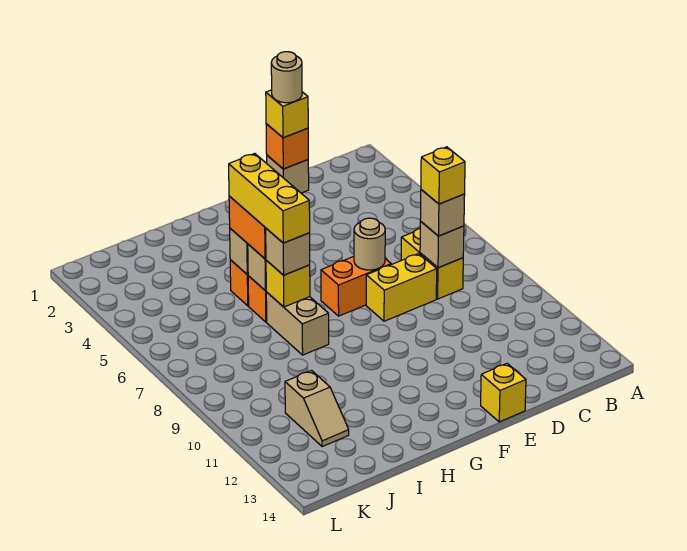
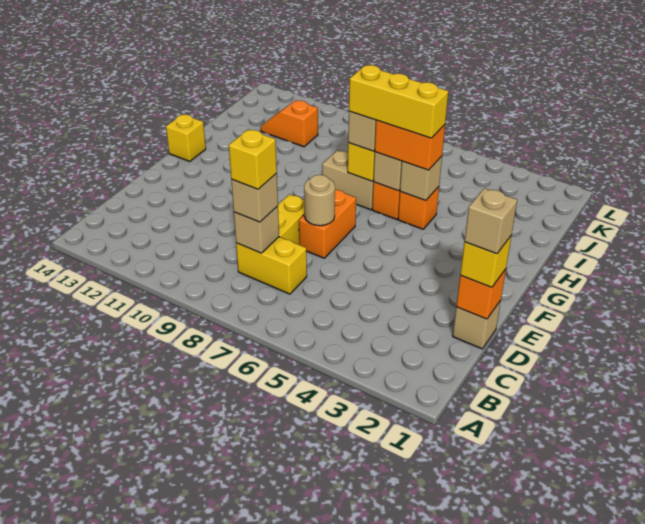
tan round brick D1 level 4 -> tan brick D1 level 4
yellow brick E14 level 1 -> yellow brick G14 level 1
tan slope J11:J12 level 1 top 11 -> orange slope J11:J12 level 1 top 11

